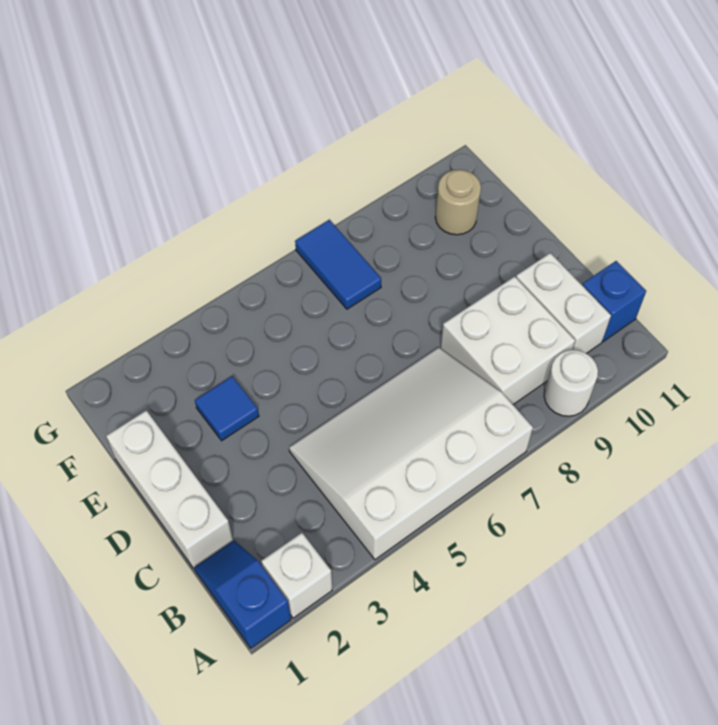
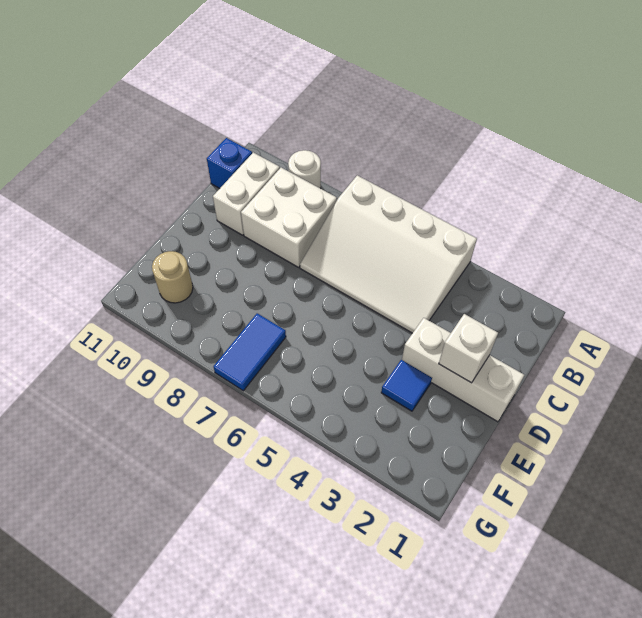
blue slope A1:B1 level 1 top A -> none
white brick A2 level 1 -> white brick D2 level 2
white brick C1:E1 level 1 -> white brick D1:D3 level 1

